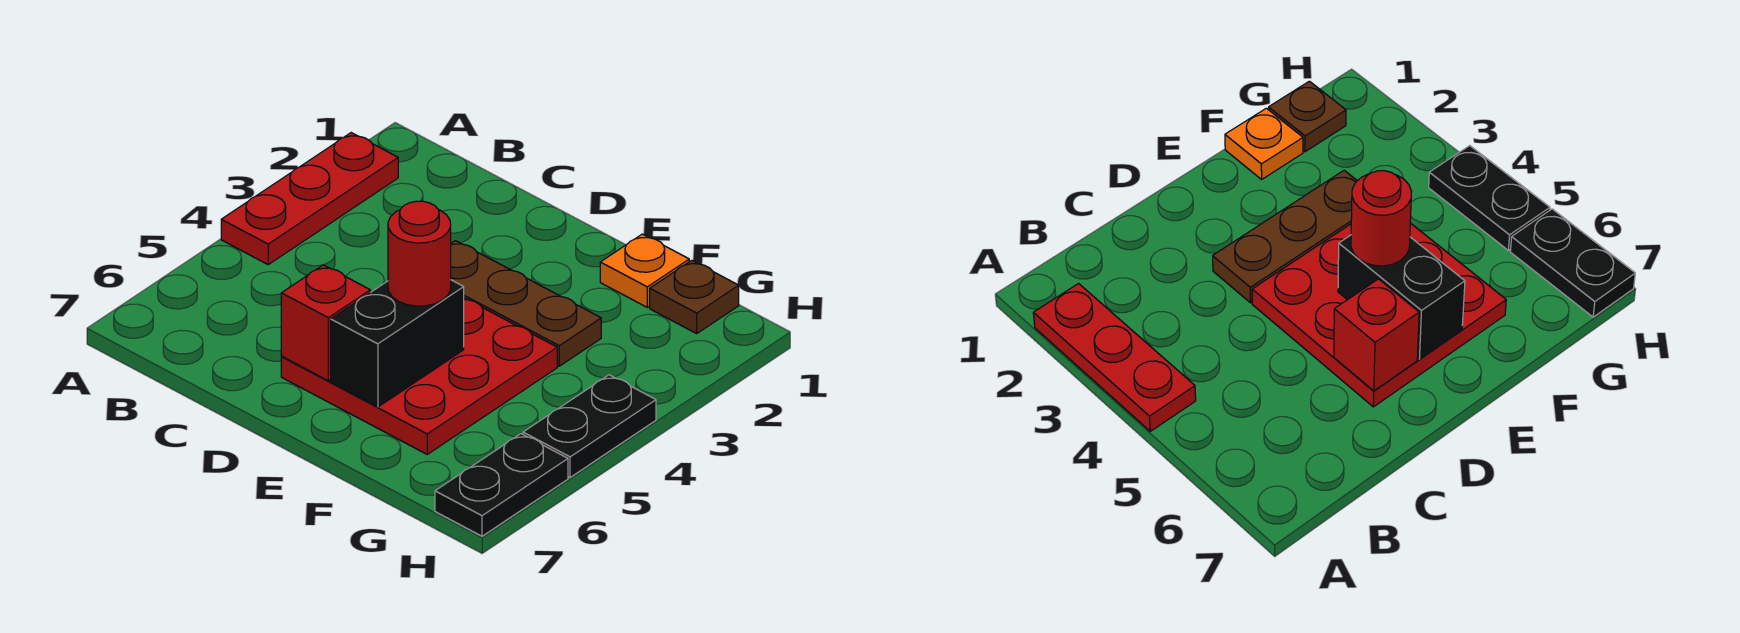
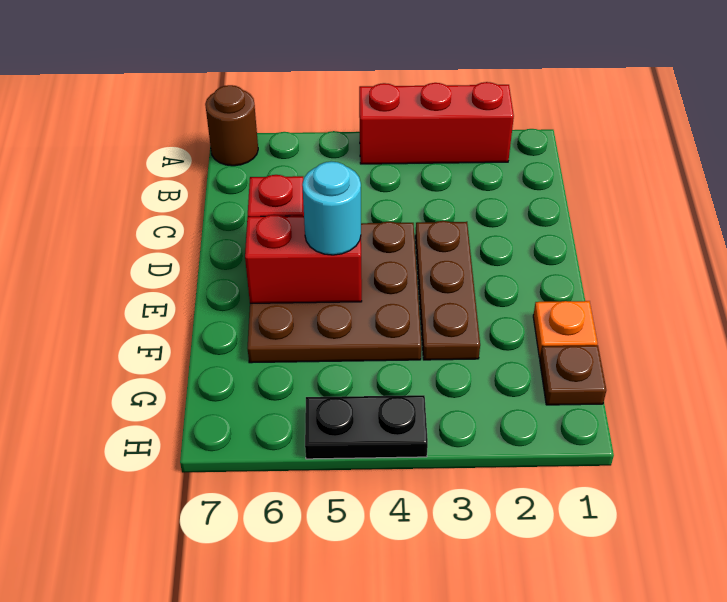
red plate A2:A4 level 1 -> red brick A2:A4 level 1
none -> brown round brick A7 level 1
red plate D4:F6 level 1 -> brown plate D4:F6 level 1
black brick E5:E6 level 2 -> red brick E5:E6 level 2
red round brick E5 level 3 -> cyan round brick E5 level 3
black plate H6:H7 level 1 -> none

